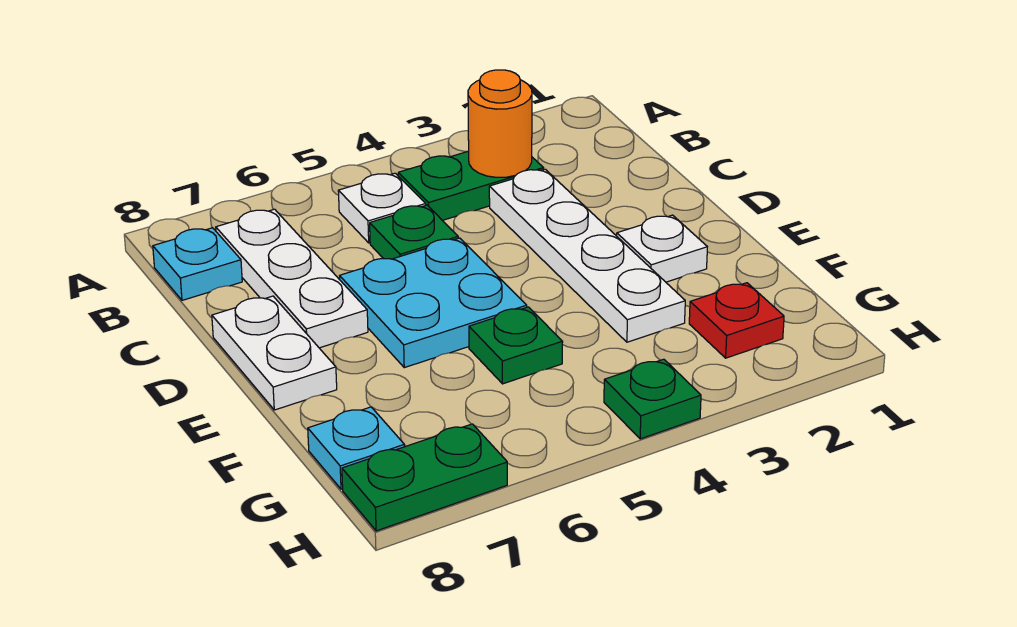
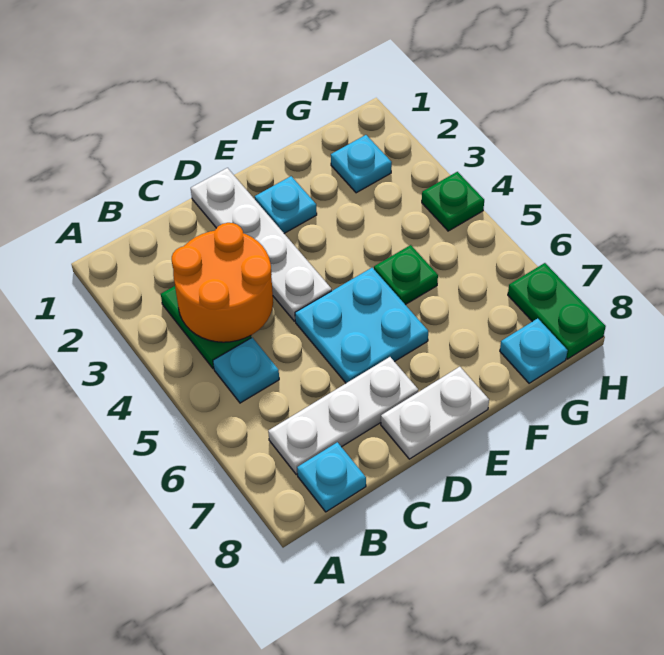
orange round brick B3 level 2 -> orange round brick B3:C4 level 2
white plate B5 level 1 -> cyan plate B5 level 1
white plate C3:F3 level 1 -> white plate D1:D4 level 1
green plate C5 level 1 -> none
white plate E2 level 1 -> cyan plate E2 level 1
red plate G2 level 1 -> cyan plate G2 level 1

